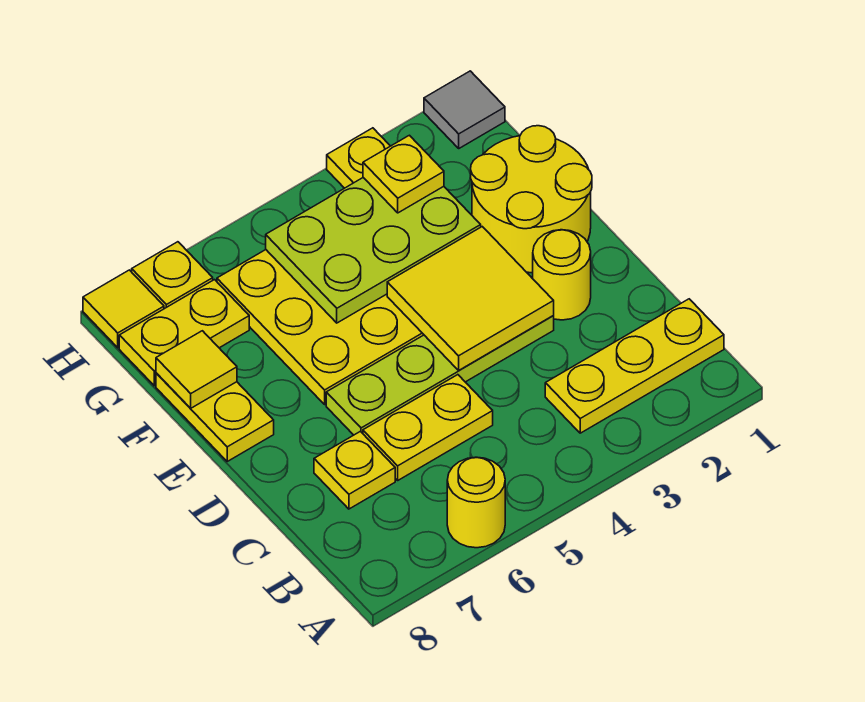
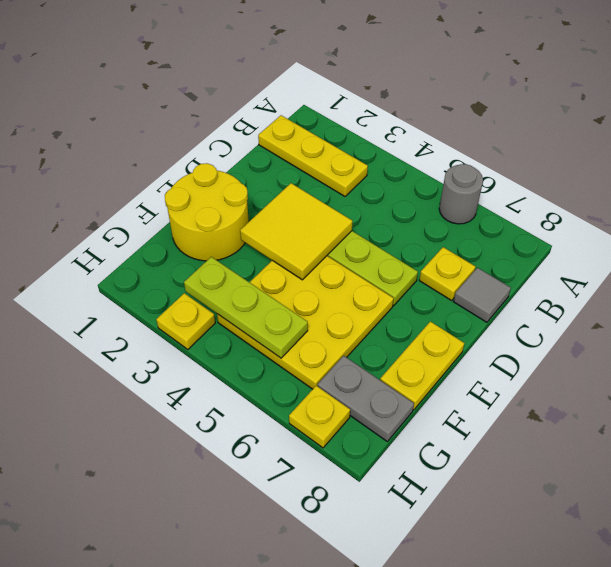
yellow round brick A6 level 1 -> grey round brick A6 level 1
yellow plate C5:C6 level 1 -> none
yellow round brick D2 level 1 -> none
lime plate F3:G5 level 2 -> lime plate G3:G5 level 2
yellow tile F8 level 2 -> none
yellow plate G3 level 3 -> none
yellow plate G7:G8 level 1 -> grey plate G7:G8 level 1
grey tile H1 level 1 -> grey tile C8 level 1
yellow tile H8 level 1 -> none

